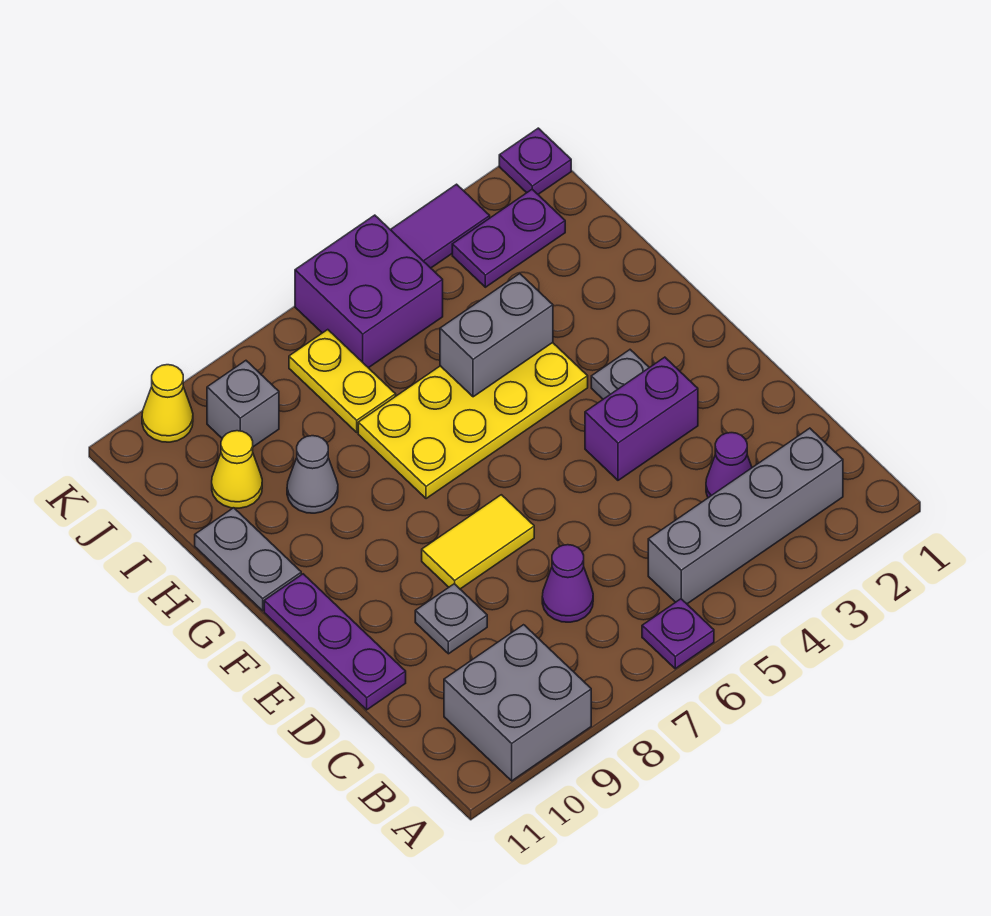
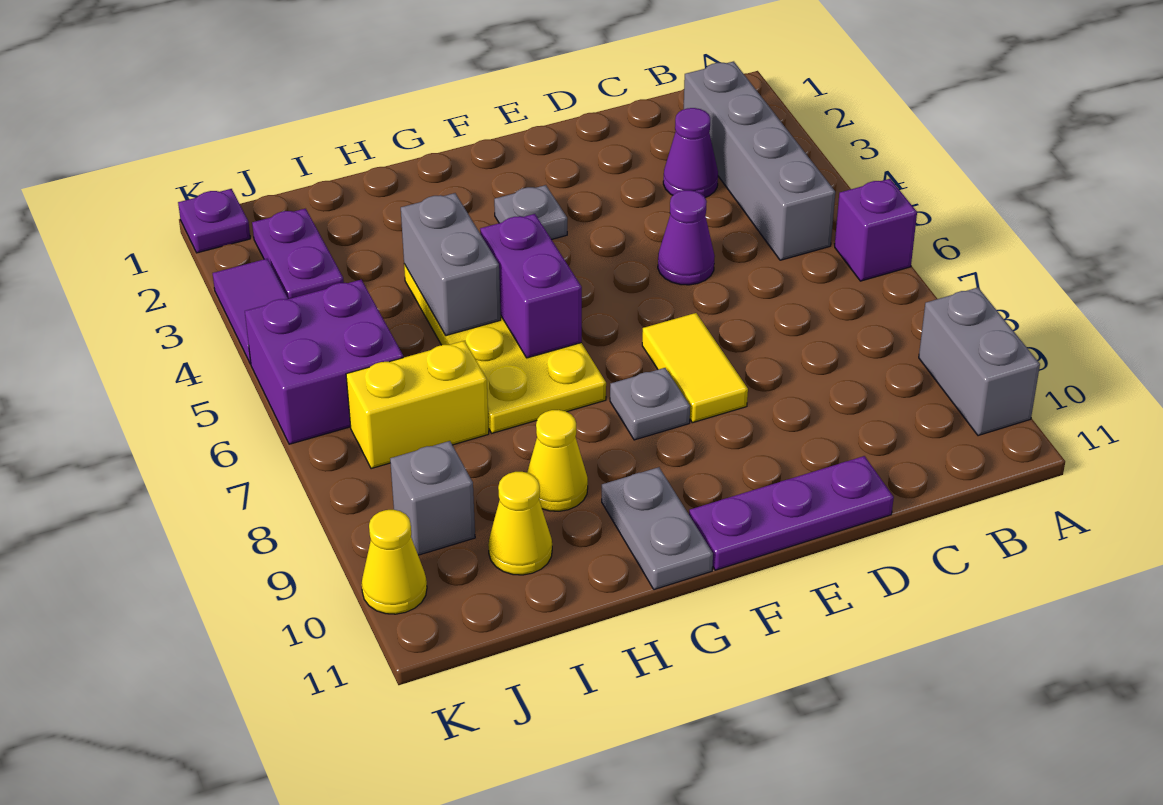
purple plate A6 level 1 -> purple brick A6 level 1
grey brick A9:B10 level 1 -> grey brick A9:A10 level 1
purple cone C7 level 1 -> purple cone D5 level 1
grey plate D9 level 1 -> grey plate F8 level 1
purple brick E3:E4 level 1 -> purple brick G5:G6 level 2
grey plate G11:H11 level 1 -> grey plate G10:G11 level 1
grey cone H9 level 1 -> yellow cone H9 level 1
yellow plate I7:J7 level 1 -> yellow brick I7:J7 level 1

